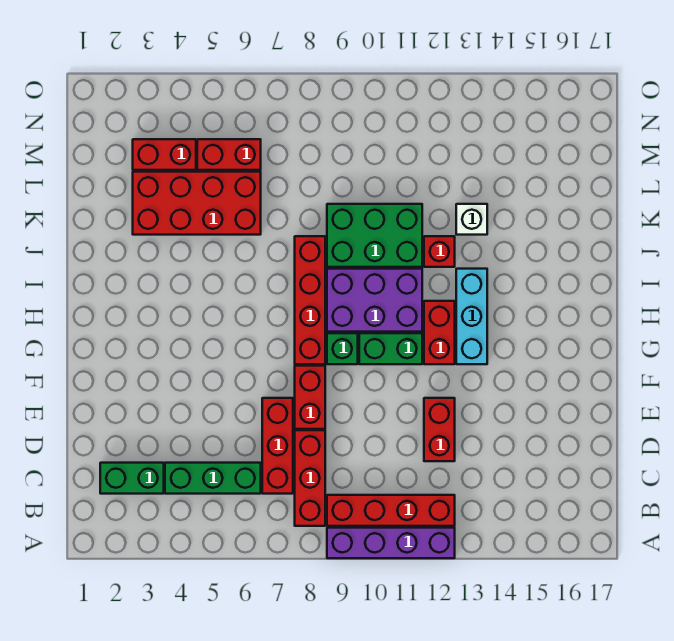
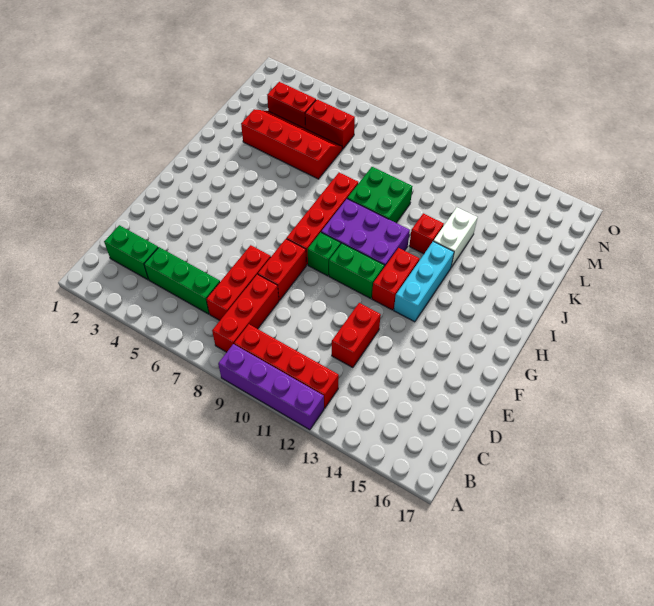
green brick J9:K11 level 1 -> green brick J9:K10 level 1
red brick K3:L6 level 1 -> red slope K3:L6 level 1 top K
white brick K13 level 1 -> white brick J13:K13 level 1

